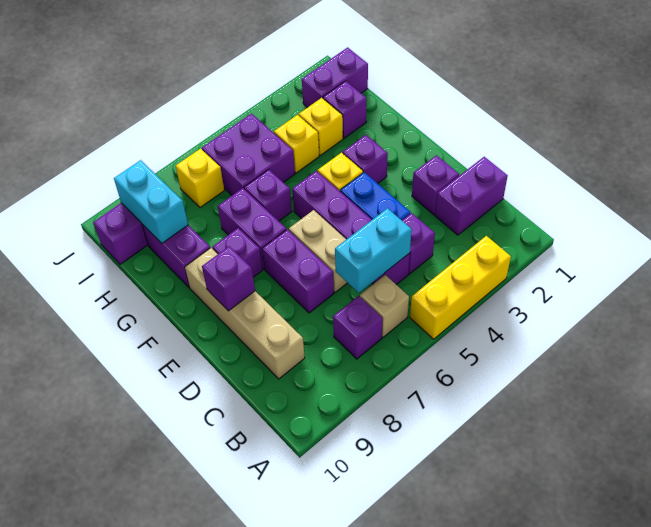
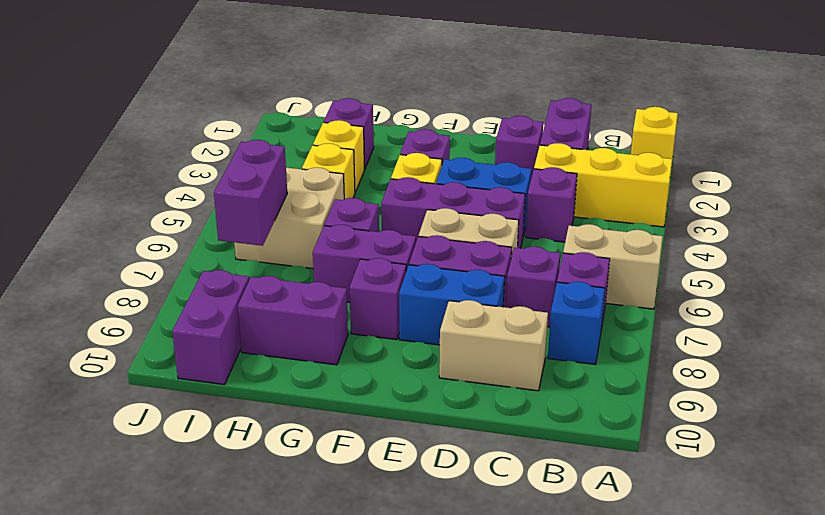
yellow brick A3:A5 level 1 -> yellow brick A3:C3 level 1
tan brick B6 level 1 -> tan brick A6:B6 level 1
none -> blue brick B8 level 1
purple brick C5:F5 level 1 -> purple brick D5:F5 level 1
cyan brick C5:C6 level 2 -> none
tan brick C9:F9 level 1 -> tan brick C9:D9 level 1
none -> blue brick D8:E8 level 1
purple brick E9 level 2 -> purple brick C7 level 1
purple brick H5:I6 level 1 -> tan brick H5:I6 level 1
cyan brick H9:I9 level 2 -> none
purple brick I1:I2 level 1 -> purple brick I6:I7 level 2
yellow brick I7 level 1 -> yellow brick A1 level 1

